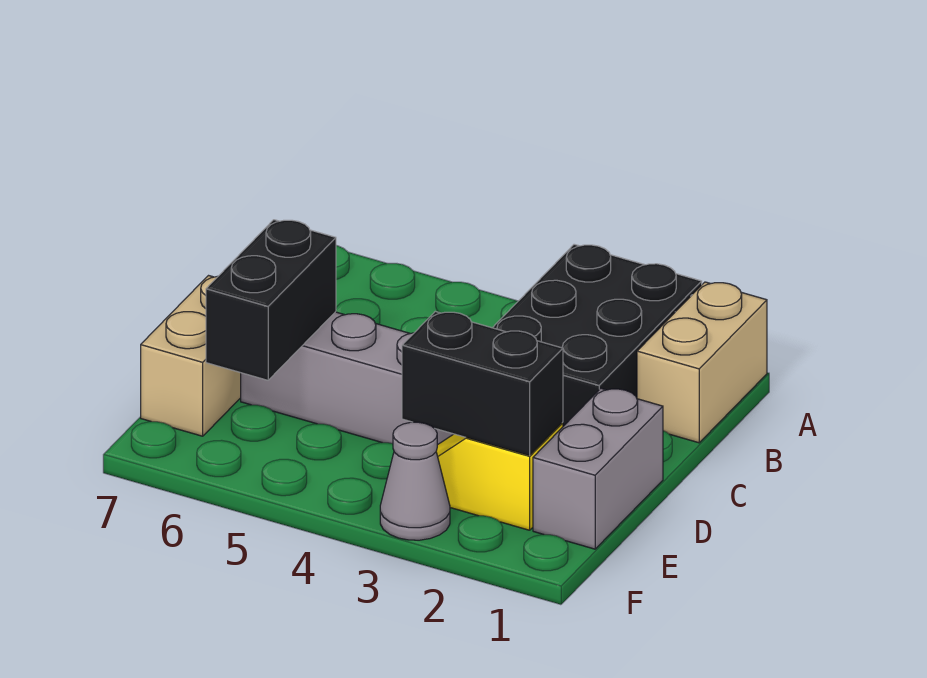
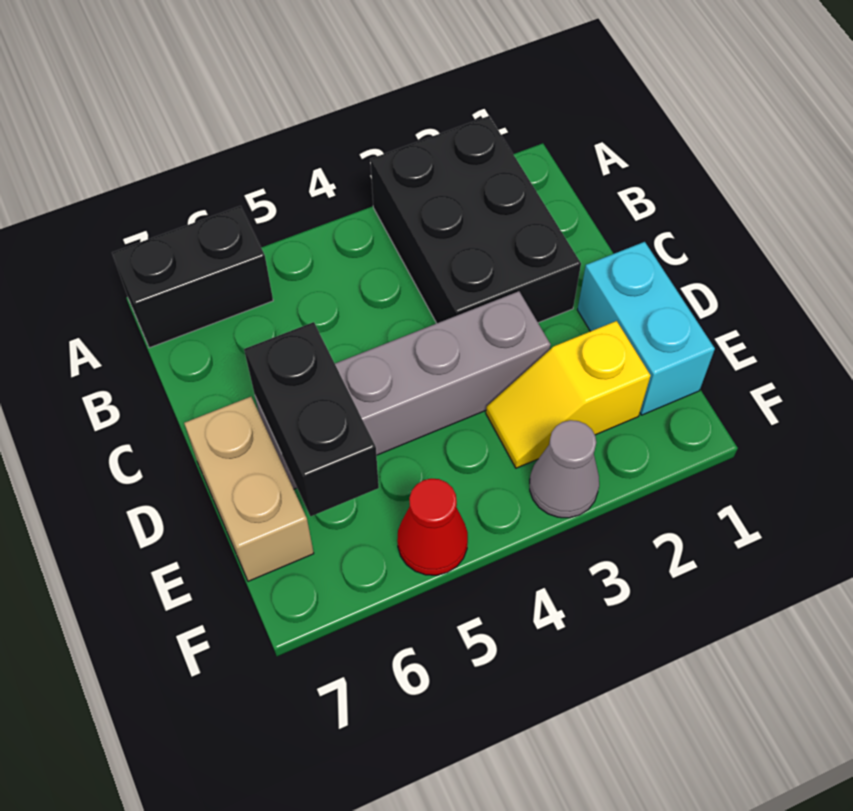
tan brick A1:B1 level 1 -> none
grey brick D1:E1 level 1 -> cyan brick D1:E1 level 1
black brick E2:E3 level 2 -> black brick A6:A7 level 1
none -> red cone F5 level 1

